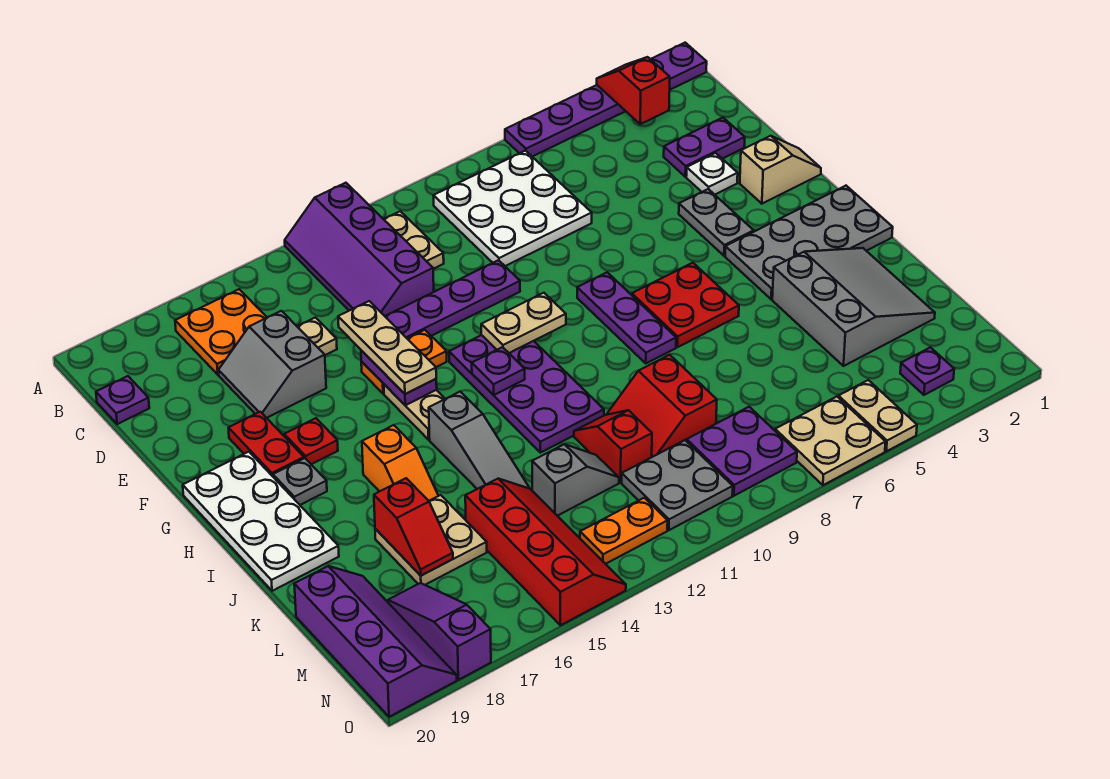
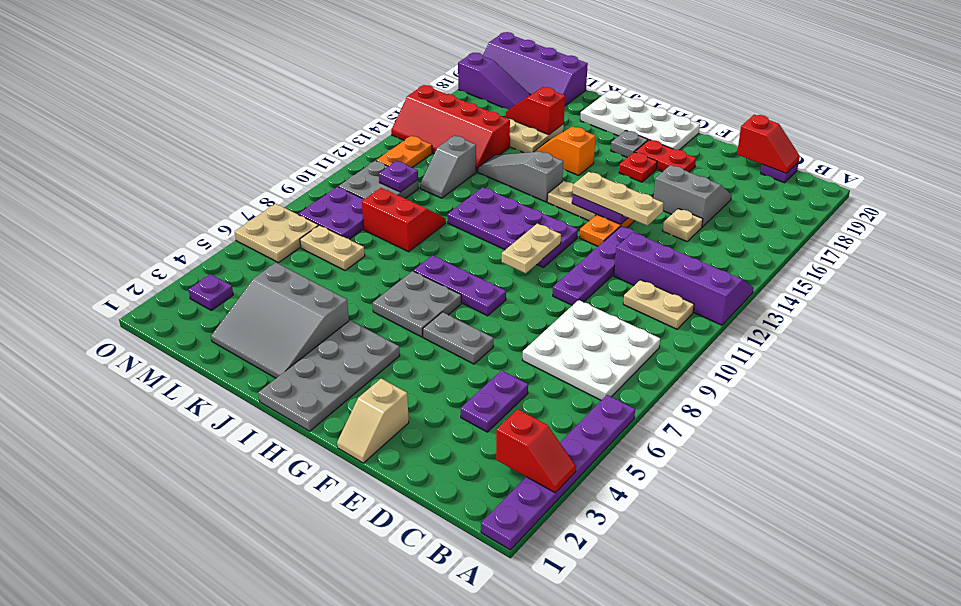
orange plate B16:C17 level 1 -> none
purple plate D2:D3 level 1 -> purple plate D4:D5 level 1
white plate E3 level 1 -> none
grey plate F4:G4 level 1 -> grey plate F6:G6 level 1
red plate H6:I7 level 1 -> grey plate H6:I7 level 1
purple plate H12 level 2 -> purple plate M11 level 2
red slope K11:L11 level 1 top L -> red slope C20:D20 level 2 top D
tan plate N5:O5 level 1 -> tan plate L7:M7 level 1

